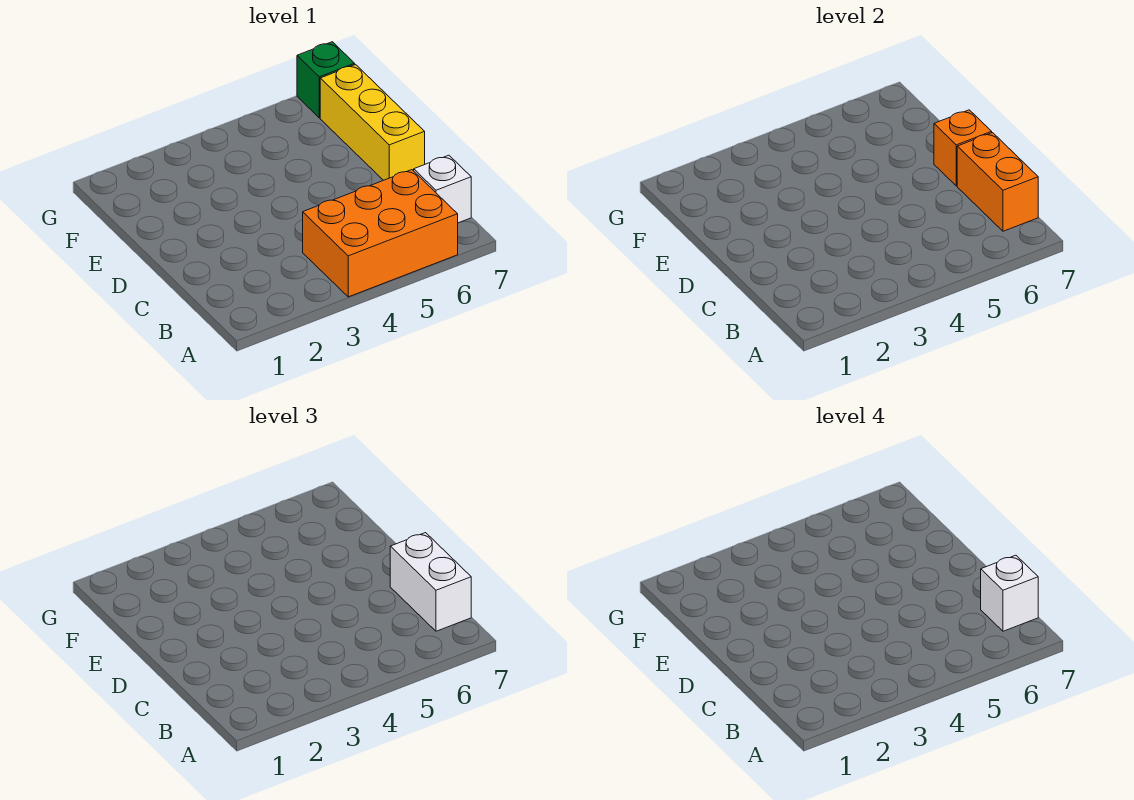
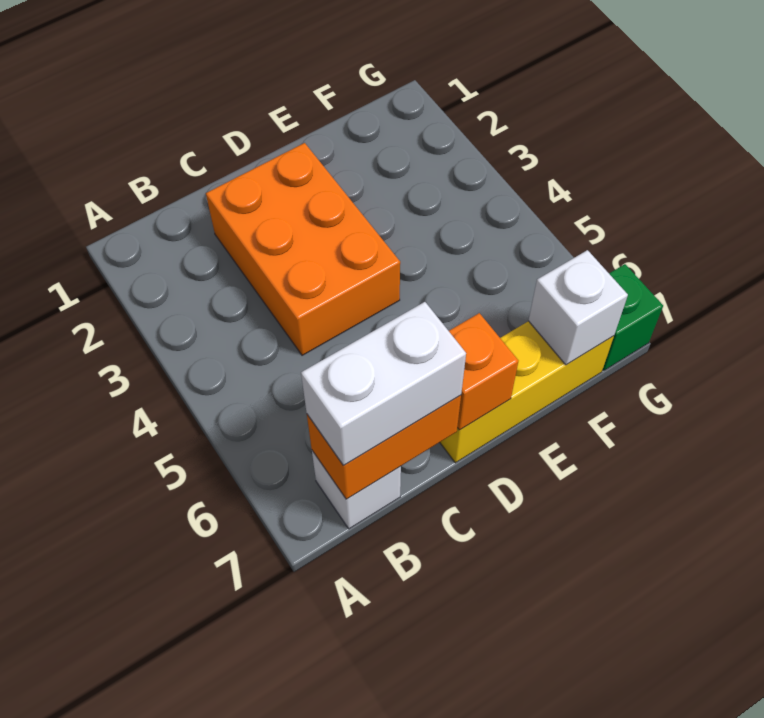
orange brick A4:B6 level 1 -> orange brick C2:D4 level 1
white brick B7 level 4 -> white brick F7 level 2

